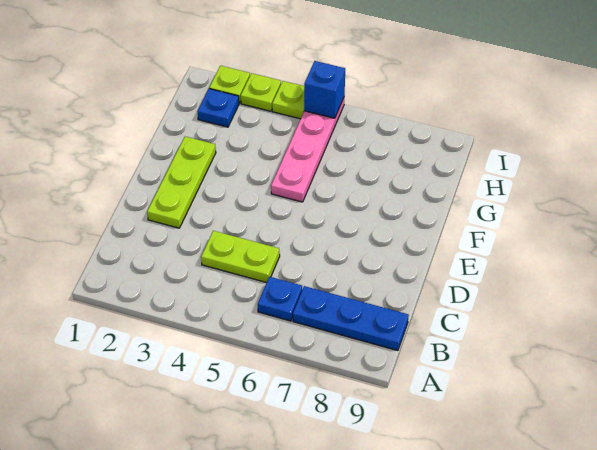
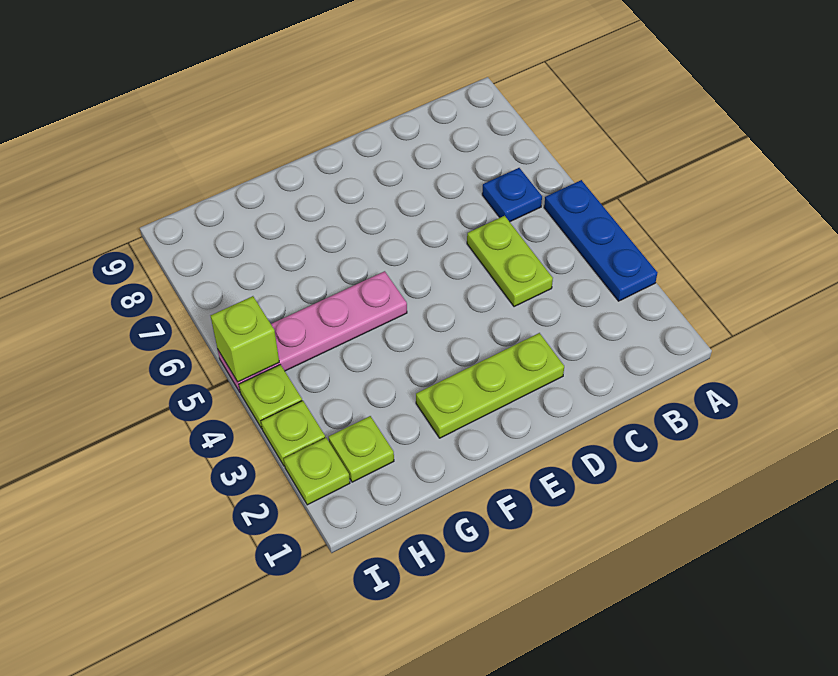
blue plate B7:B9 level 1 -> blue plate A3:A5 level 1
blue plate H2 level 1 -> lime plate H2 level 1
blue brick I5 level 2 -> lime brick I5 level 2

